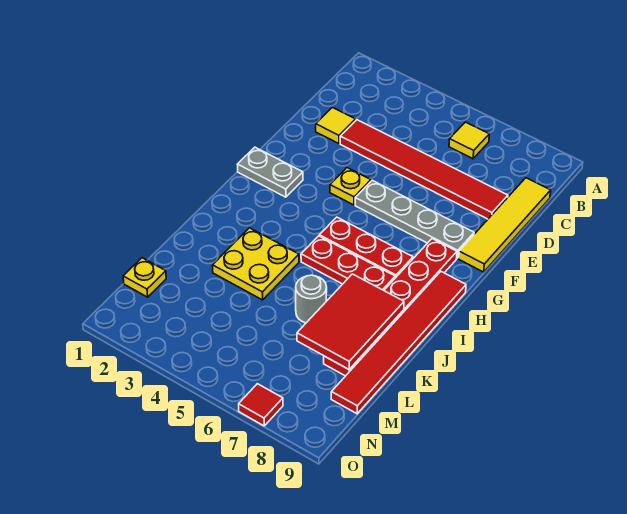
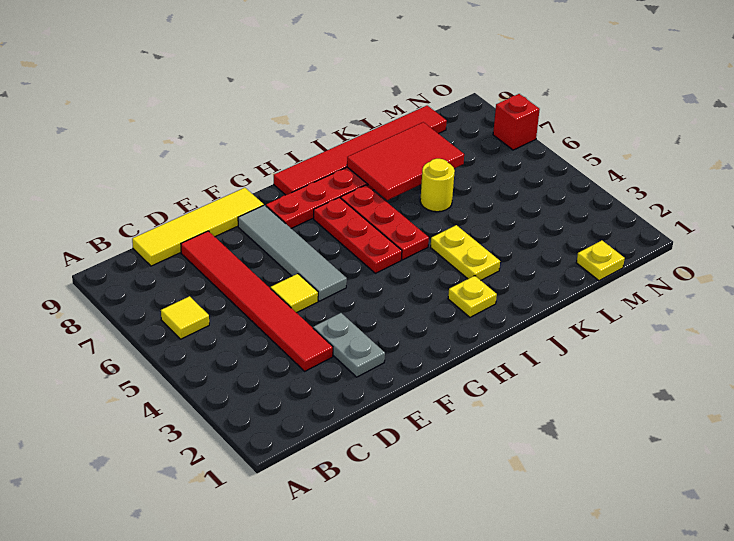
yellow tile D2 level 1 -> yellow tile E5 level 1
yellow plate F4 level 1 -> yellow plate I2 level 1
grey plate F5:F8 level 1 -> grey tile F5:F8 level 1
grey plate G1:G2 level 1 -> grey plate E2:E3 level 1
yellow plate J3:K4 level 1 -> yellow plate J3:J4 level 1
grey round brick K6 level 1 -> yellow round brick K6 level 1
red tile O7 level 1 -> red brick O7 level 1

